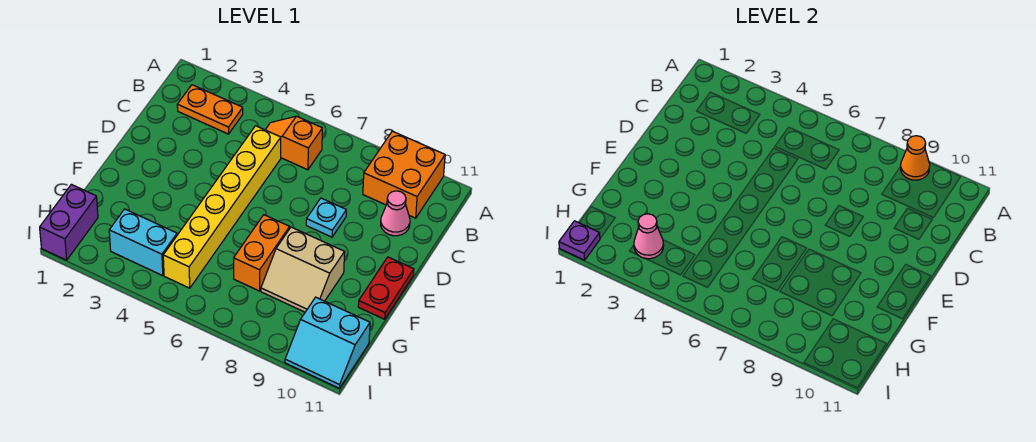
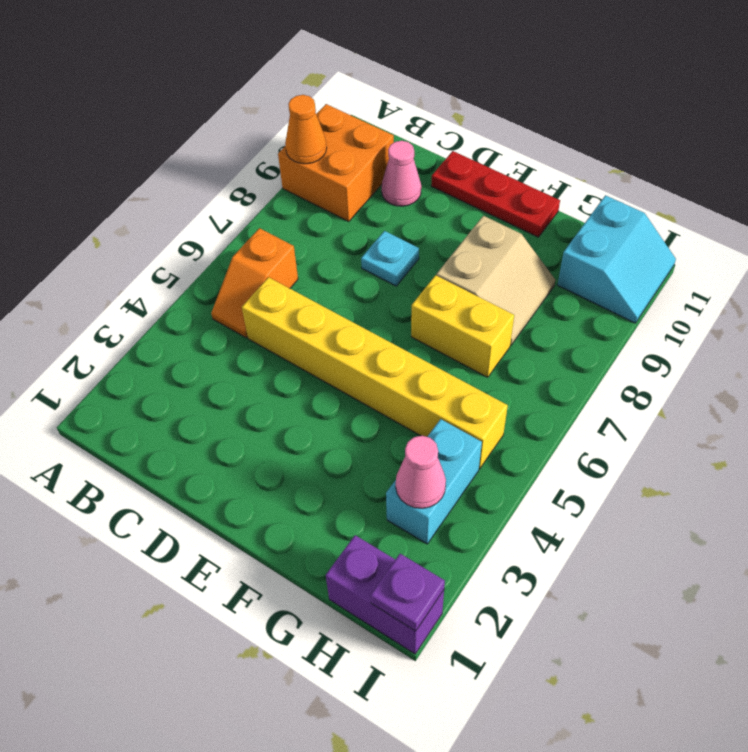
orange plate B2:B3 level 1 -> none
red plate E11:F11 level 1 -> red plate D11:F11 level 1
orange brick F7:G7 level 1 -> yellow brick F7:G7 level 1

